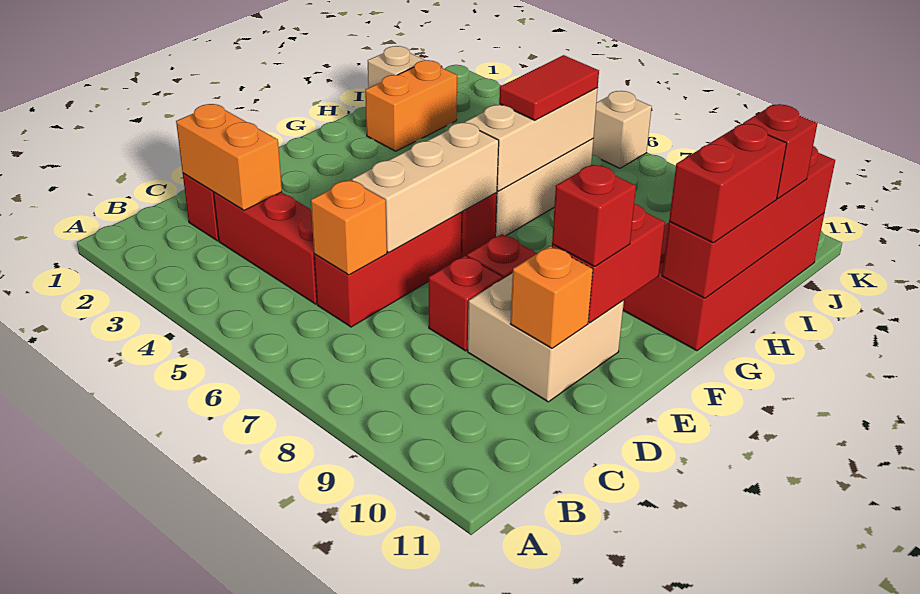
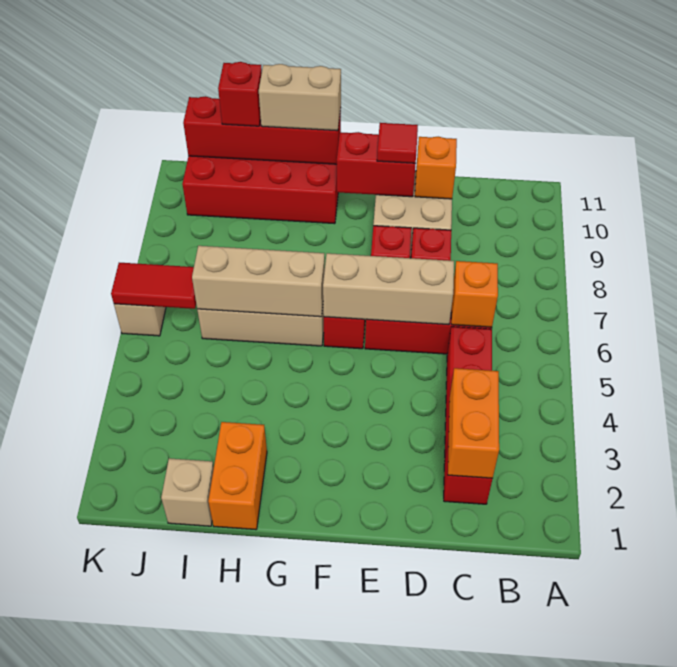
red brick E10 level 3 -> red tile E10 level 3
red brick G11:H11 level 3 -> tan brick G11:H11 level 3
orange brick H2:I2 level 1 -> orange brick H1:H2 level 1
red tile H6:I6 level 3 -> red tile J6:K6 level 2

